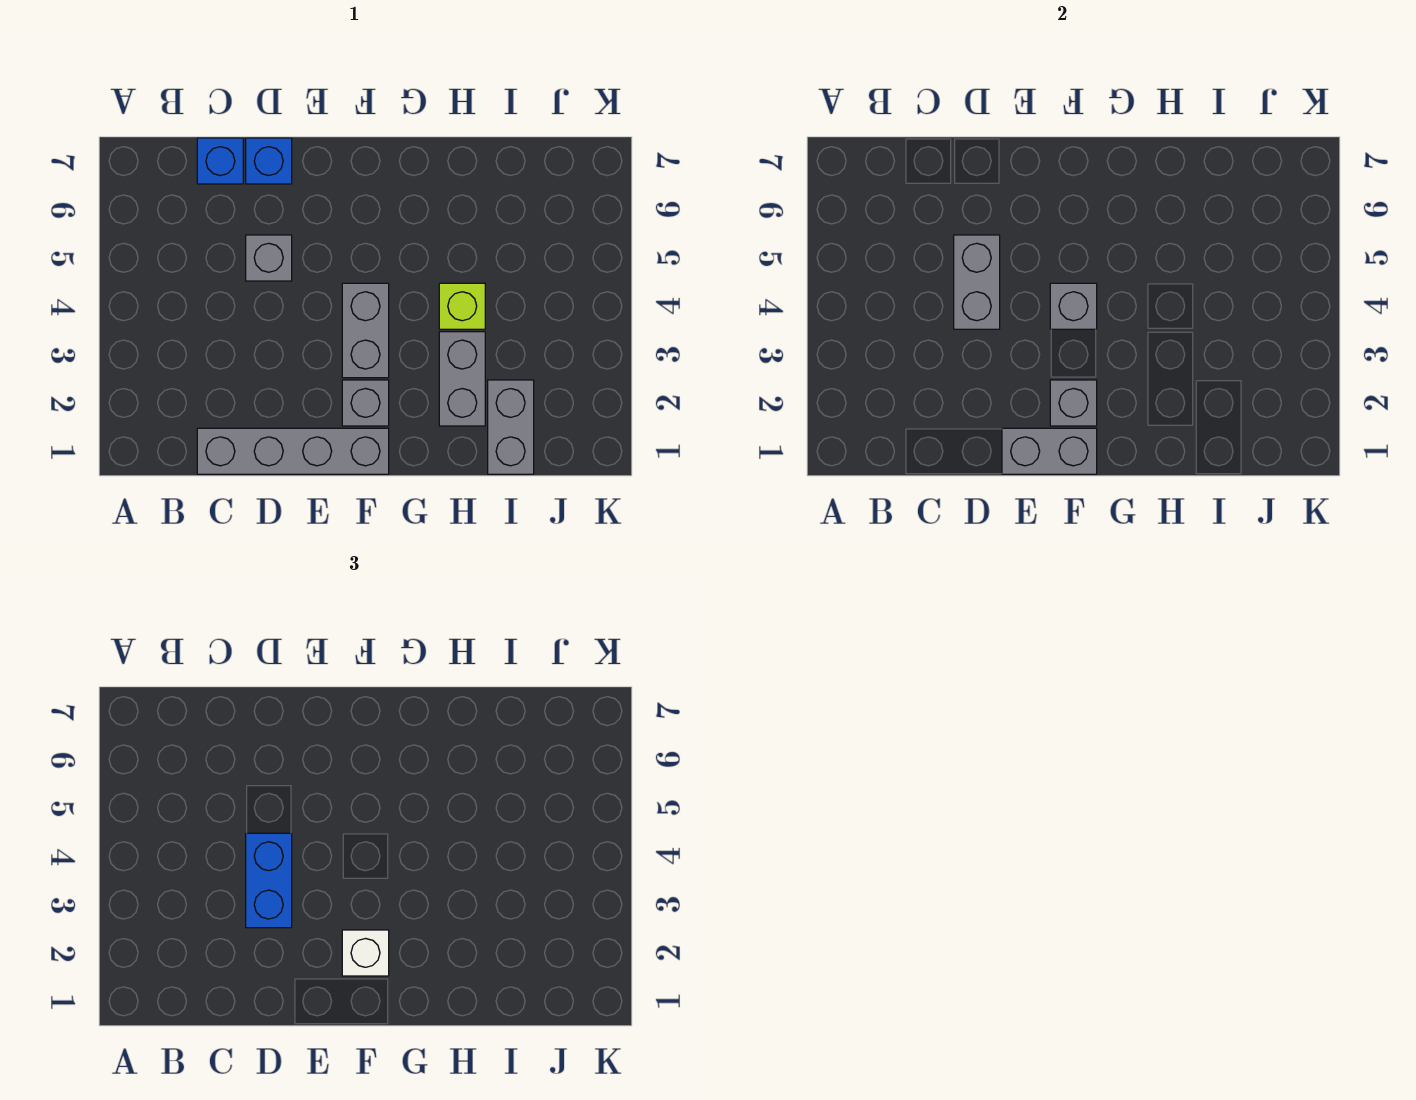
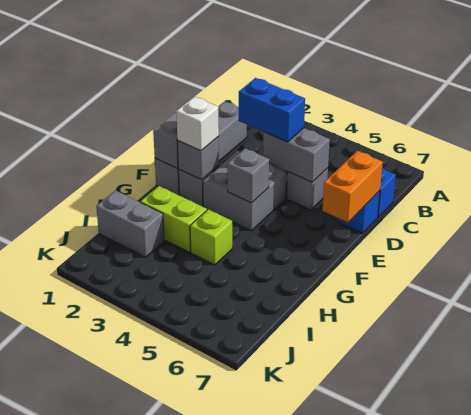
none -> orange brick D7:E7 level 2
grey brick F3:F4 level 1 -> grey brick E3:F4 level 1
grey brick H2:H3 level 1 -> lime brick H2:H3 level 1

